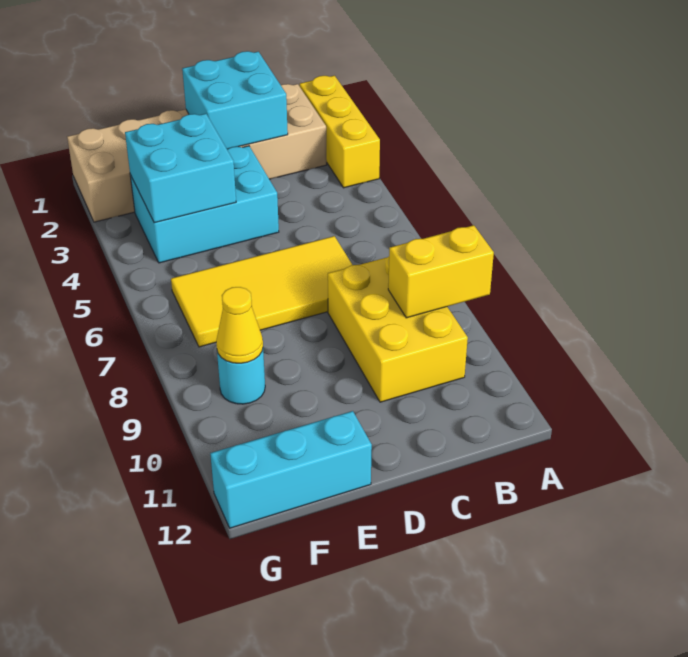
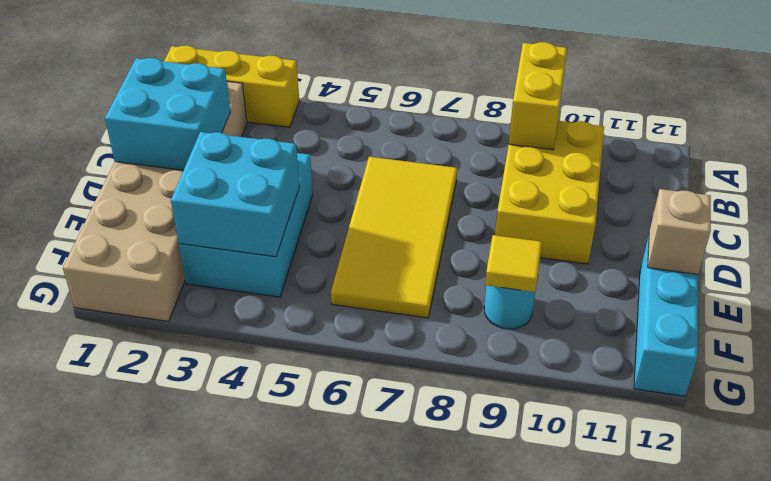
yellow brick B8:C10 level 1 -> yellow brick B9:D10 level 1
none -> tan brick E12 level 2
yellow cone F9 level 2 -> yellow tile F9 level 2

